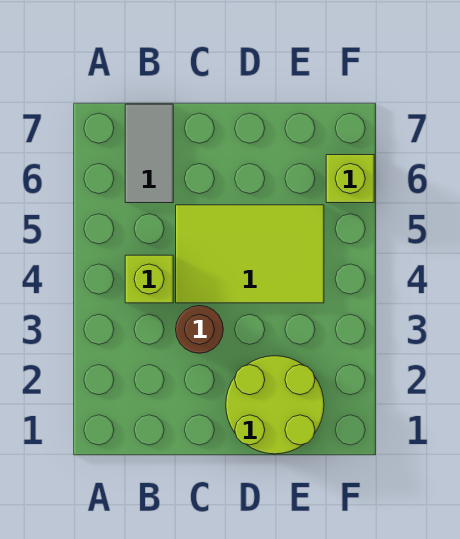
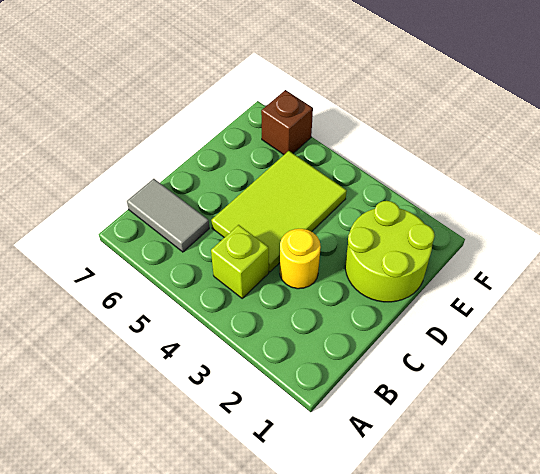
brown round brick C3 level 1 -> yellow round brick C3 level 1
lime brick F6 level 1 -> brown brick F6 level 1

